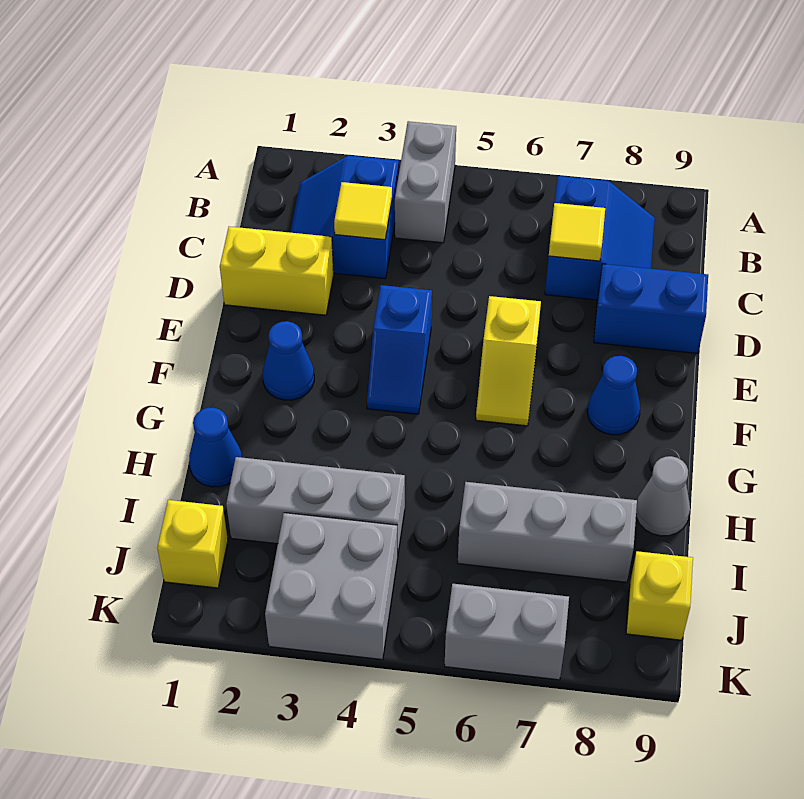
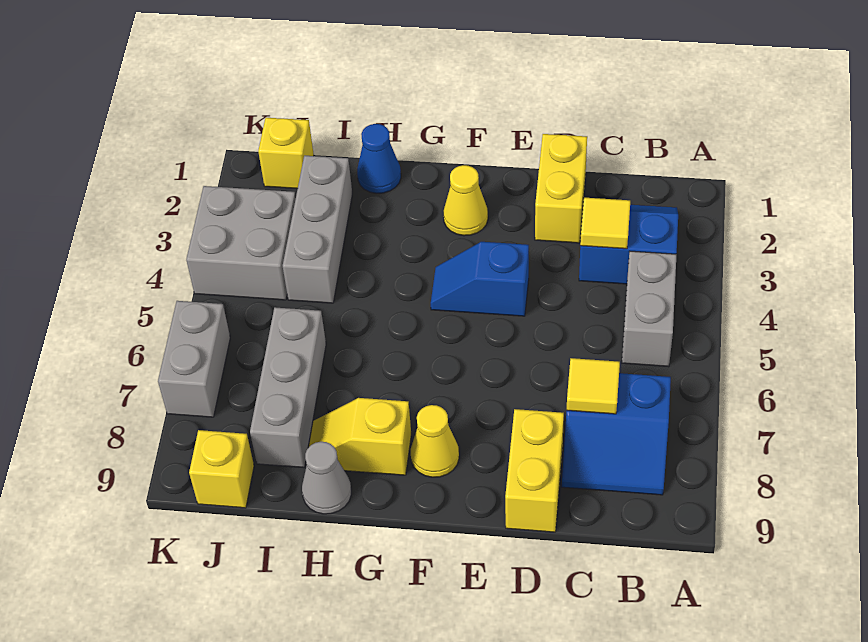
grey brick A4:B4 level 1 -> grey brick B4:B5 level 1
blue brick D8:D9 level 1 -> yellow brick D8:D9 level 1
yellow slope E6:F6 level 1 top E -> yellow slope G8:H8 level 1 top G
blue cone F2 level 1 -> yellow cone F2 level 1
blue cone F8 level 1 -> yellow cone F8 level 1

